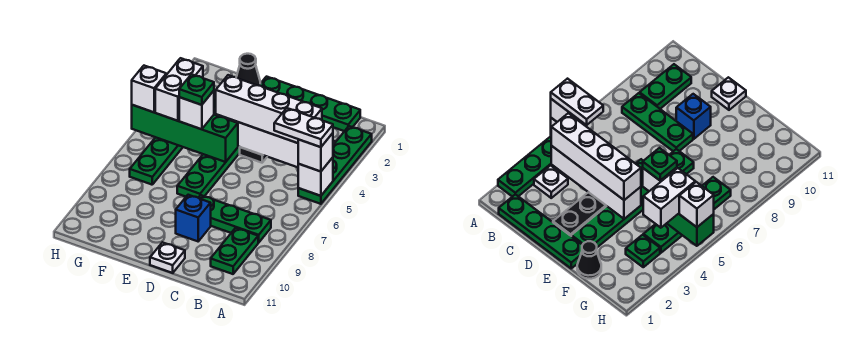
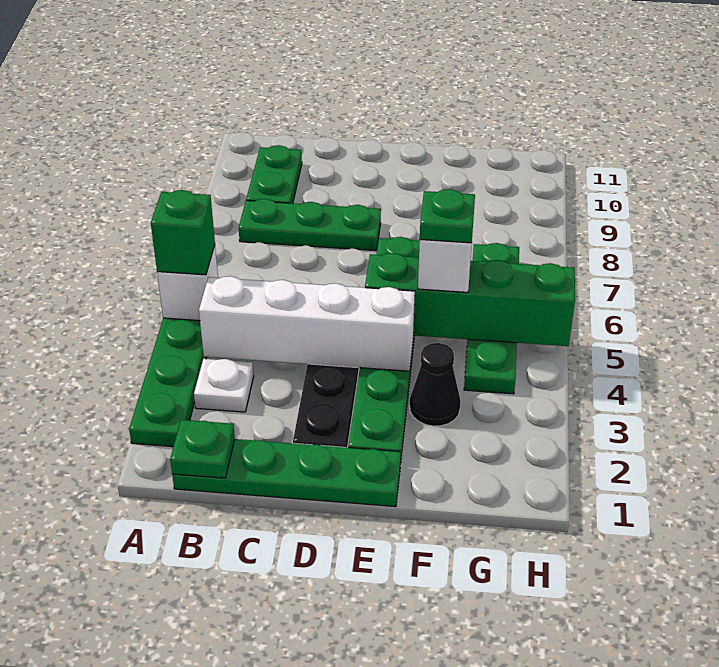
white brick A5 level 3 -> green brick A5 level 3
white plate A5:B5 level 4 -> none
white brick B4:E4 level 3 -> none
blue brick D9 level 1 -> none
white plate D11 level 1 -> none
black cone F1 level 1 -> black cone F3 level 1
green plate G3 level 1 -> green plate B1 level 2
white brick G4:G5 level 3 -> none
white brick H5 level 3 -> none

